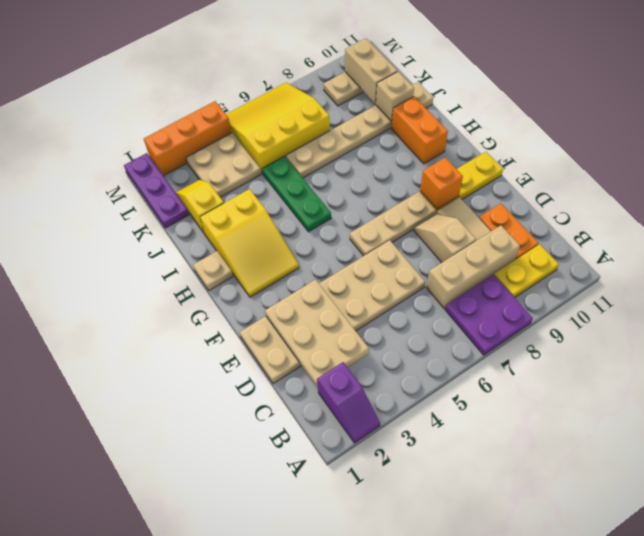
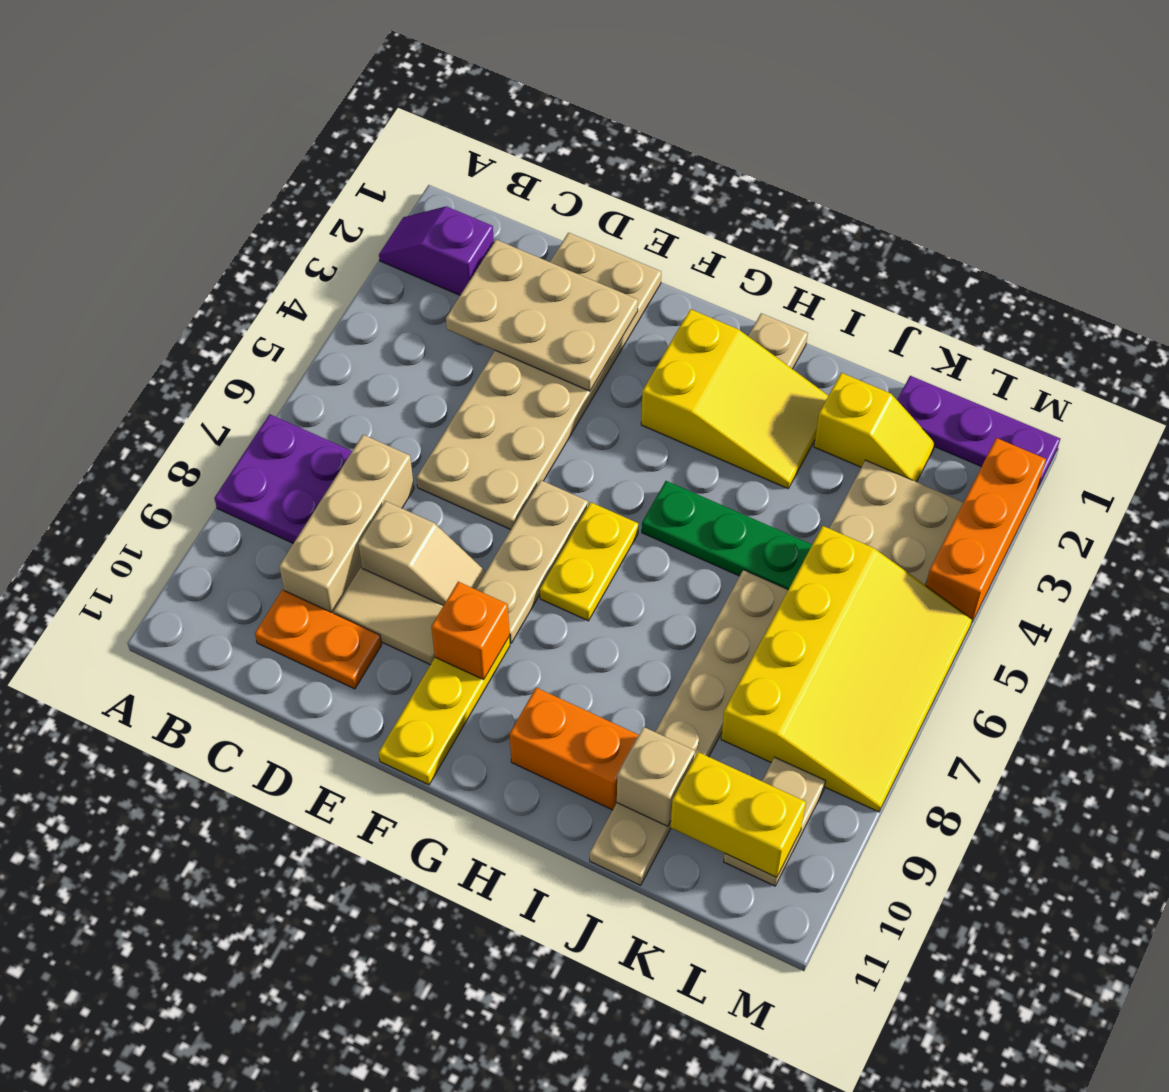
yellow plate B9:B10 level 1 -> yellow plate G6:G7 level 1
yellow slope G2:I3 level 1 top I -> yellow slope G2:I3 level 1 top G
yellow slope K5:M7 level 1 top K -> yellow slope K5:M8 level 1 top K
tan brick K10:L10 level 2 -> yellow brick K10:L10 level 2

